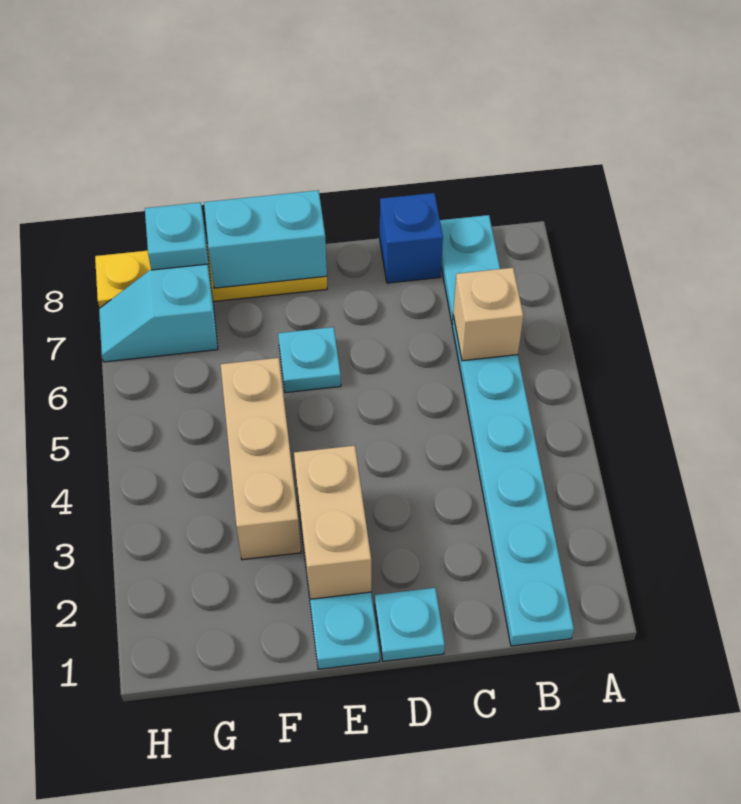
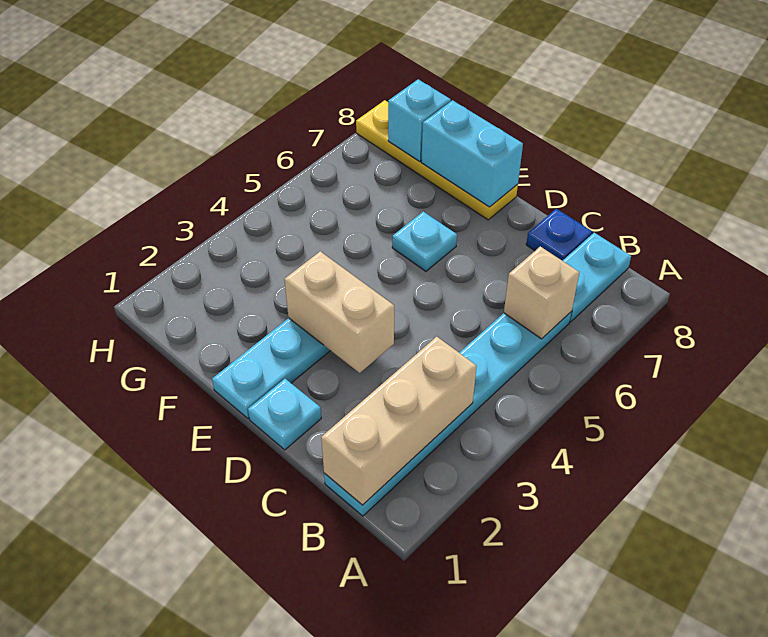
blue brick C8 level 1 -> blue plate C8 level 1
tan brick E2:E3 level 2 -> tan brick D3:E3 level 2
tan brick F3:F5 level 1 -> tan brick B1:B3 level 2
cyan slope G7:H7 level 1 top G -> none

